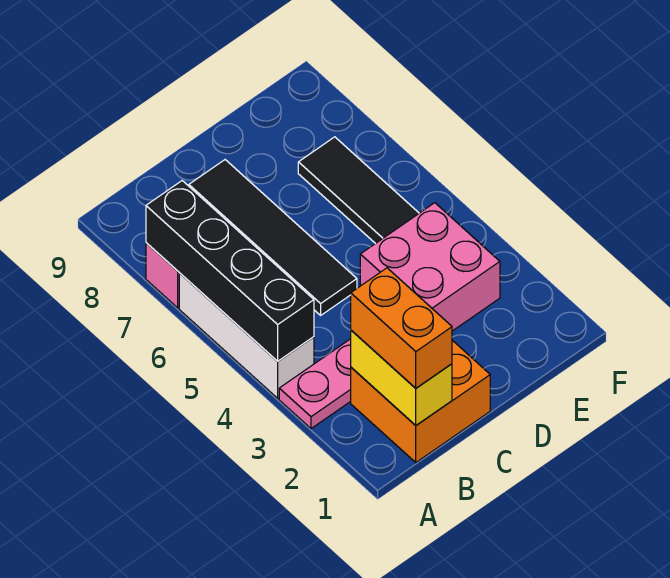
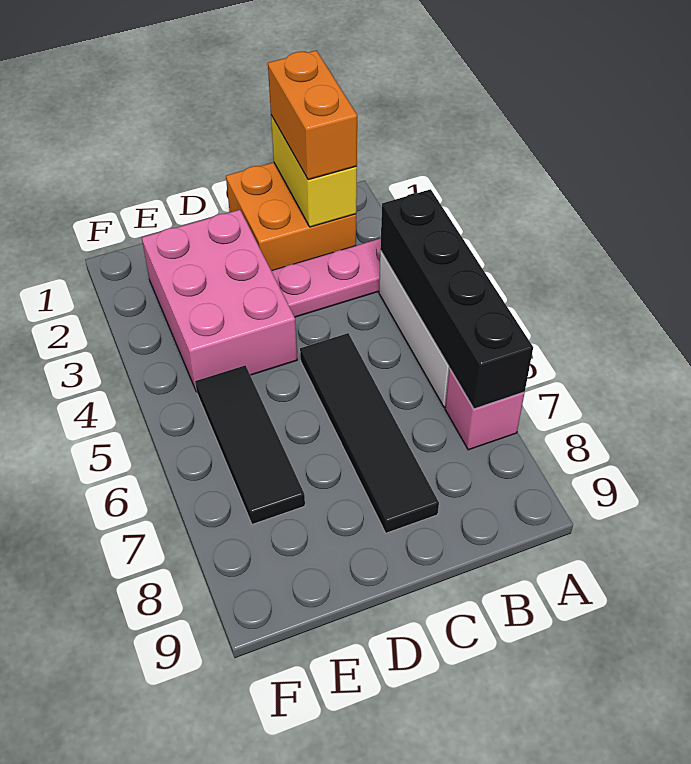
pink brick D3:E4 level 1 -> pink brick D2:E4 level 1

